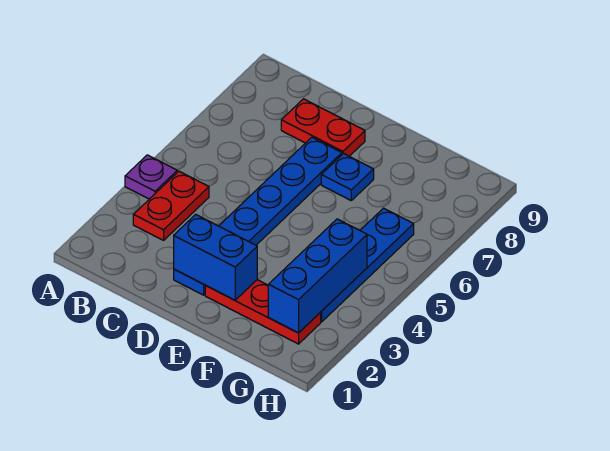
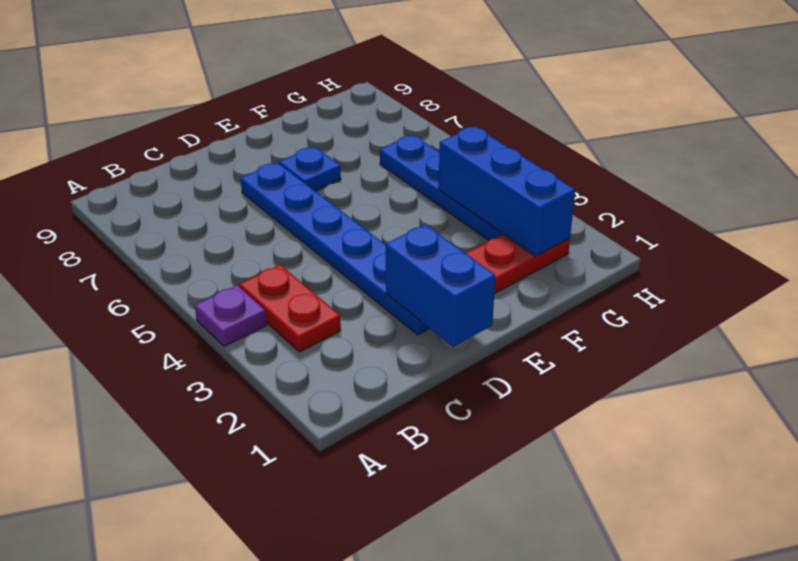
red plate C8:D8 level 1 -> none
blue brick D2:E2 level 2 -> blue brick D1:D2 level 2

